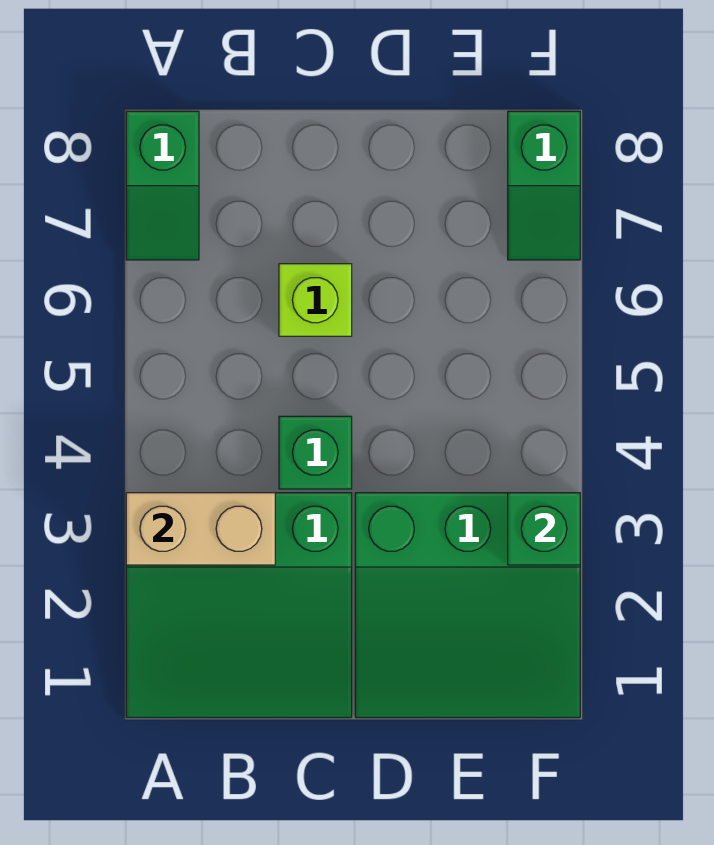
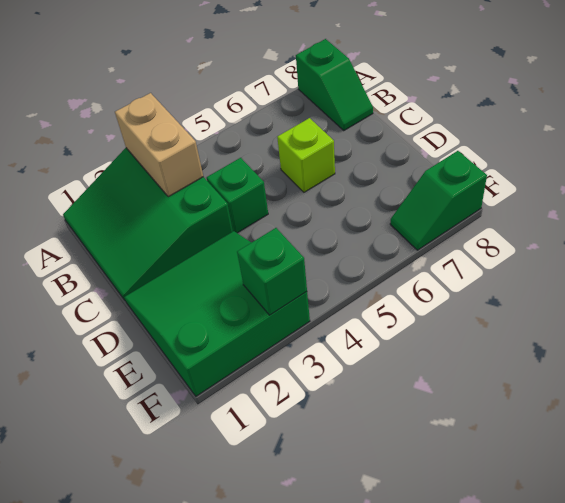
green slope A7:A8 level 1 top 8 -> green slope A8:B8 level 1 top A
green slope D1:F3 level 1 top 3 -> green slope D1:F3 level 1 top F

